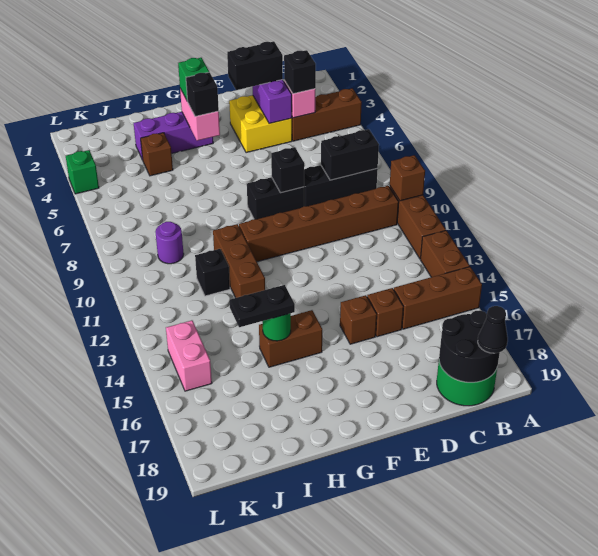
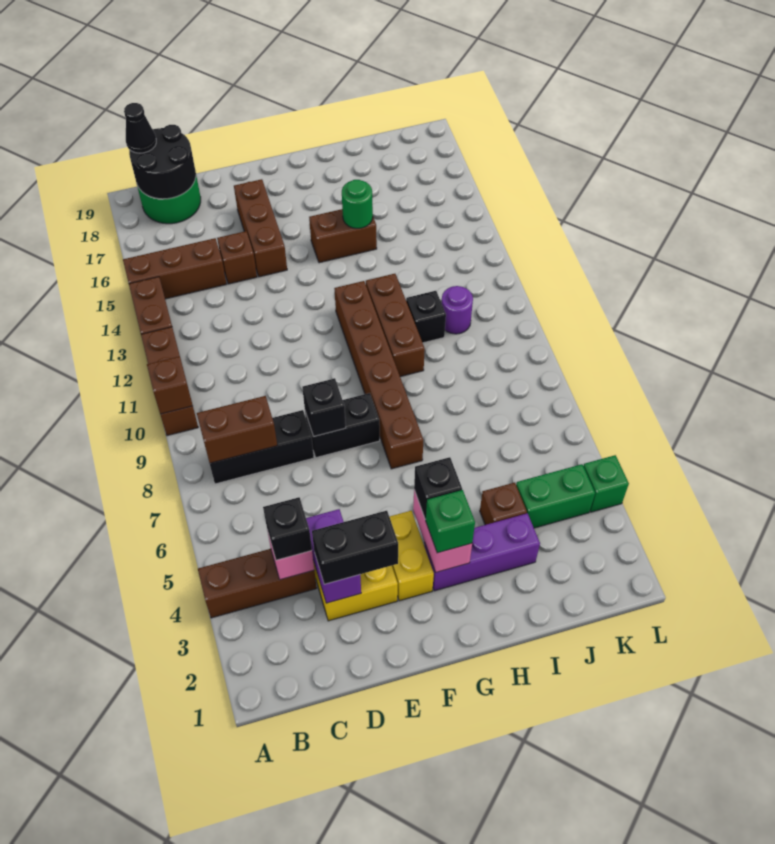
black brick B8:C8 level 2 -> brown brick B8:C8 level 2
brown brick B10:G10 level 1 -> brown brick G7:G12 level 1
brown brick E15 level 1 -> brown brick E15:E17 level 1
none -> yellow brick F3:F4 level 1
black plate H15:I15 level 3 -> none
none -> green brick J4:K4 level 1
purple round brick J9 level 1 -> purple round brick J11 level 1
pink brick K14:K15 level 1 -> none

